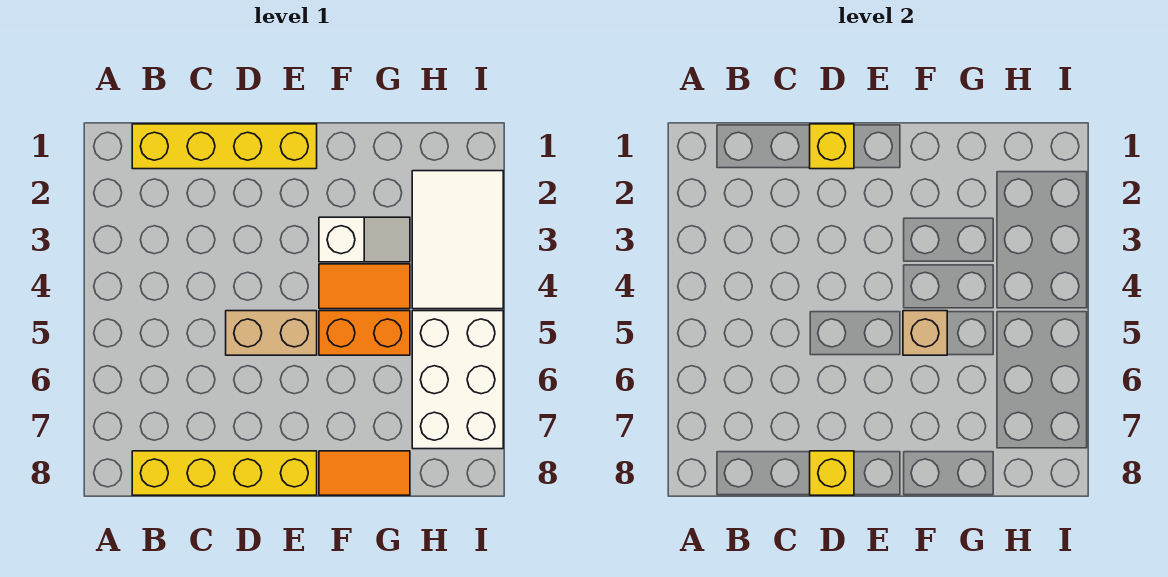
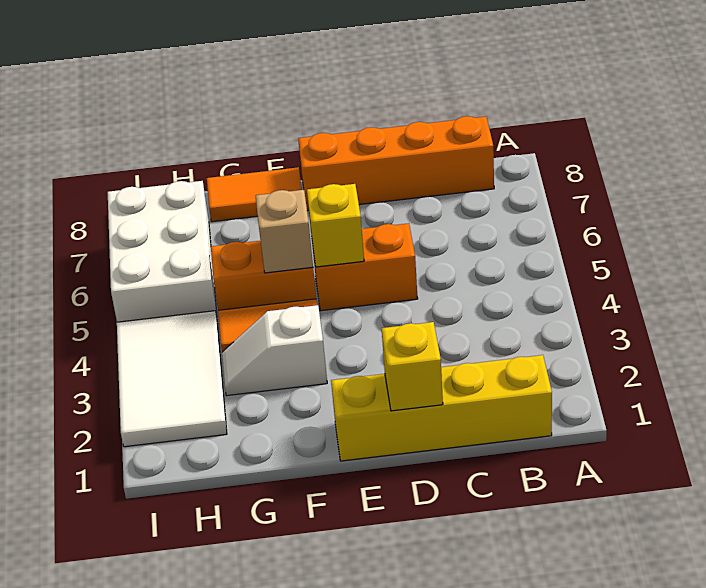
yellow brick B8:E8 level 1 -> orange brick B8:E8 level 1
tan brick D5:E5 level 1 -> orange brick D5:E5 level 1
yellow brick D8 level 2 -> yellow brick E5 level 2

